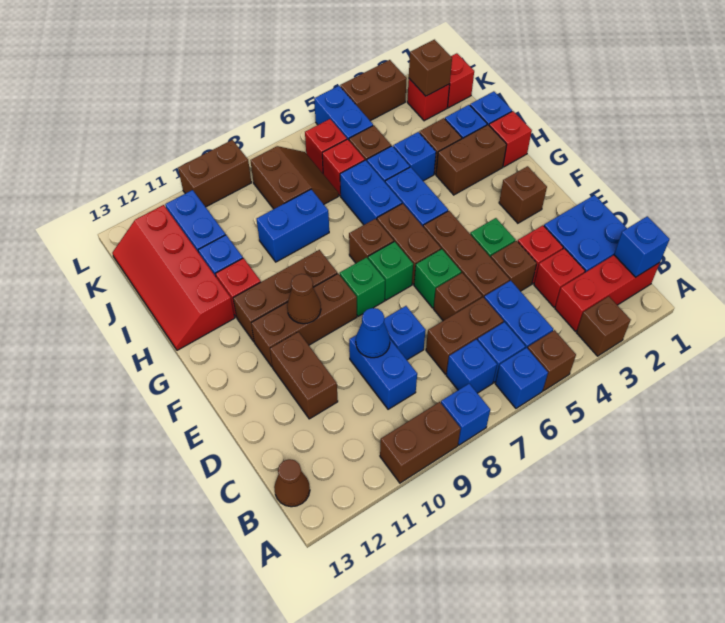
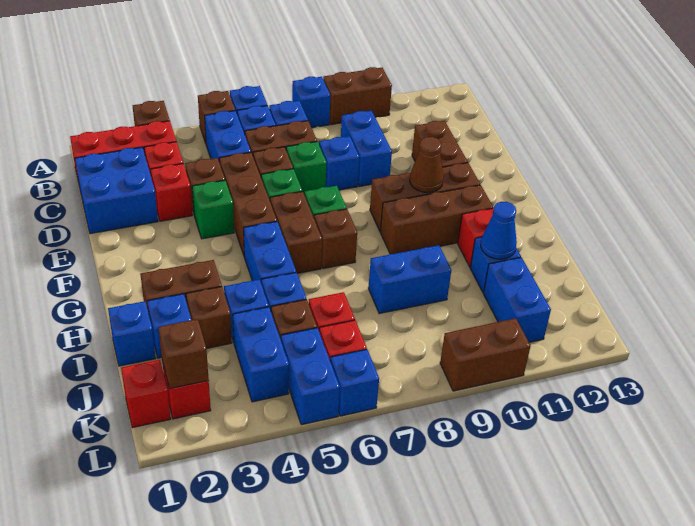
blue brick B1 level 2 -> blue brick L6 level 1
brown cone B13 level 1 -> none
blue cone D9 level 2 -> blue cone I11 level 2
brown brick F2 level 1 -> none
green brick F8 level 1 -> green brick D7 level 1
red brick H1 level 1 -> none
blue brick H6:I6 level 1 -> blue brick J4:K4 level 1
red slope H12:K13 level 1 top 12 -> none
brown slope J7:K8 level 1 top 8 -> none
brown brick L3:L4 level 1 -> none

